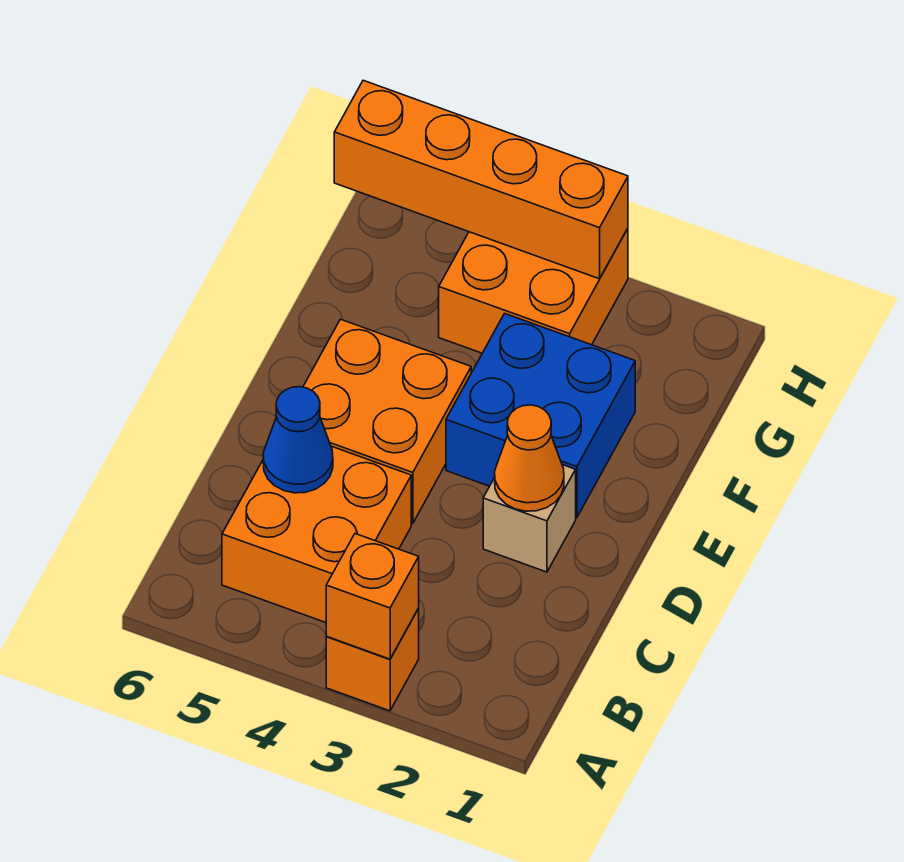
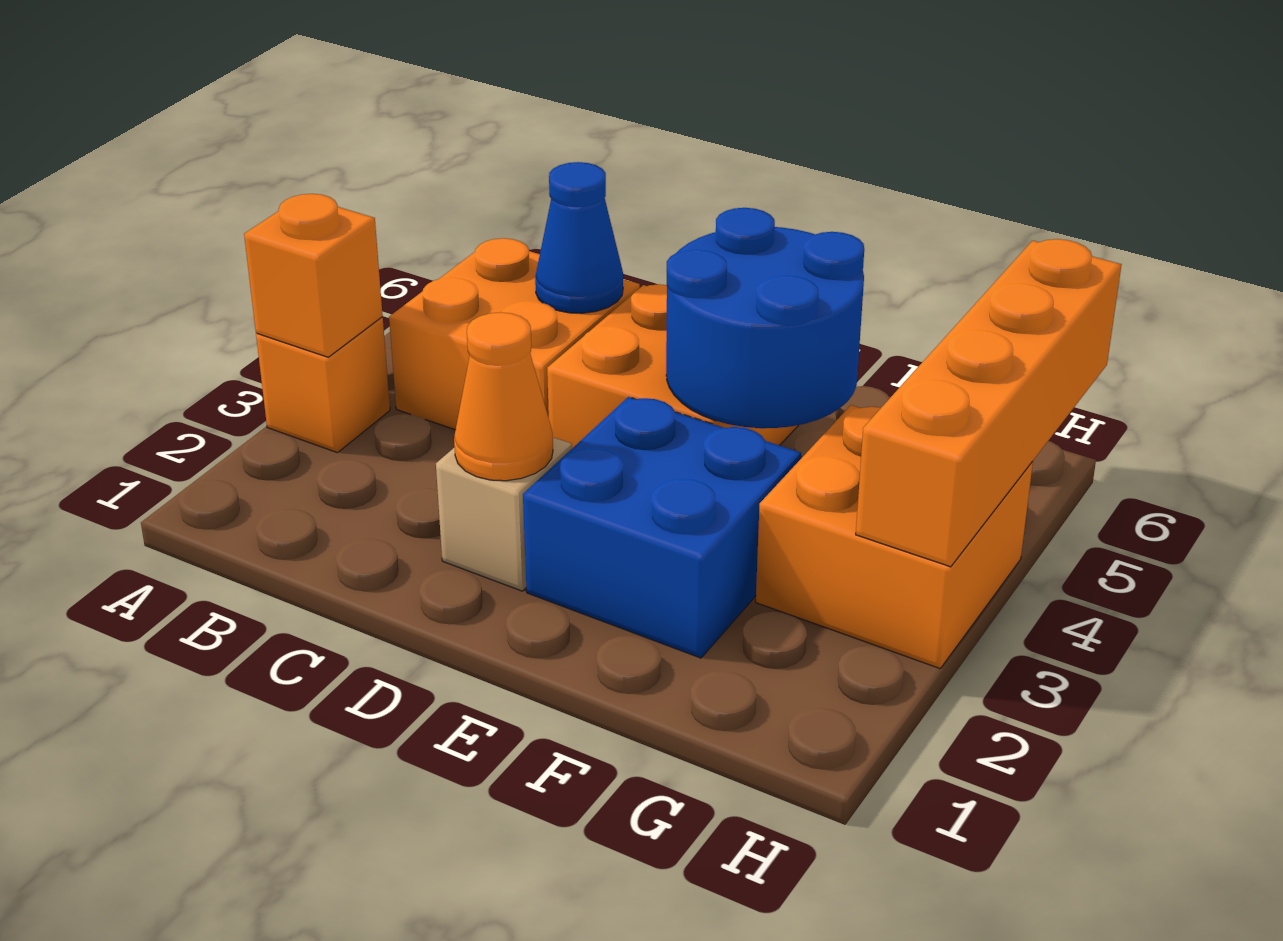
none -> blue round brick E4:F5 level 2

